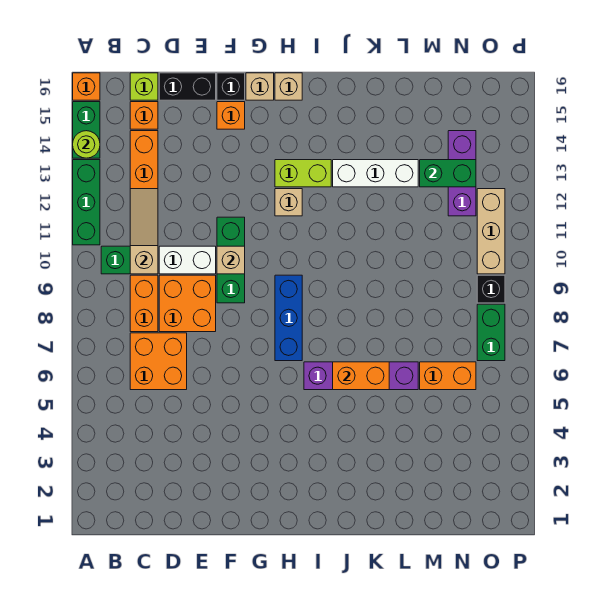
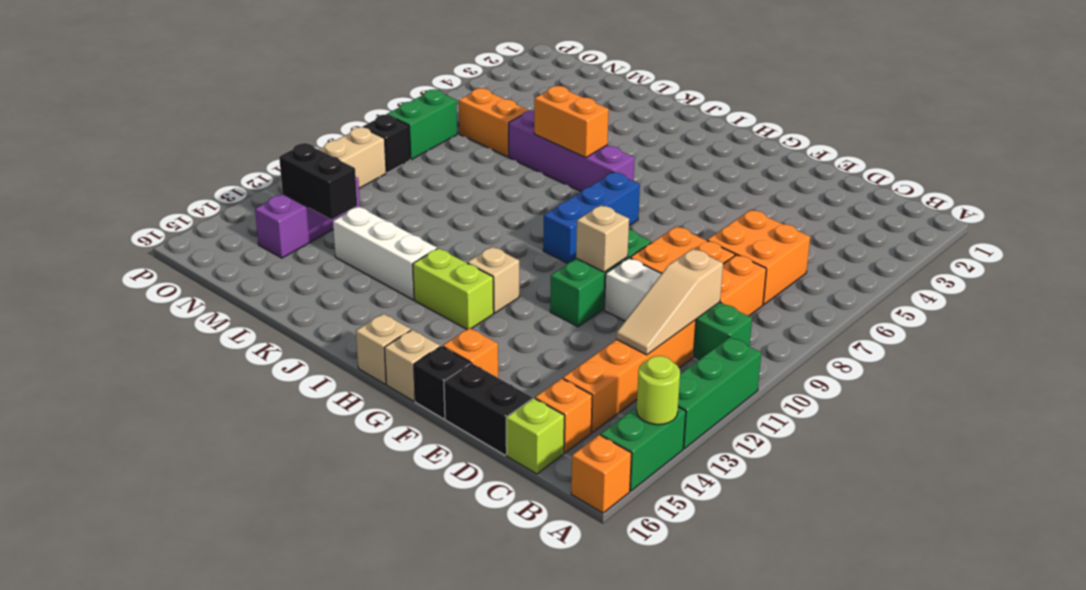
green brick M13:N13 level 2 -> black brick M13:N13 level 2

